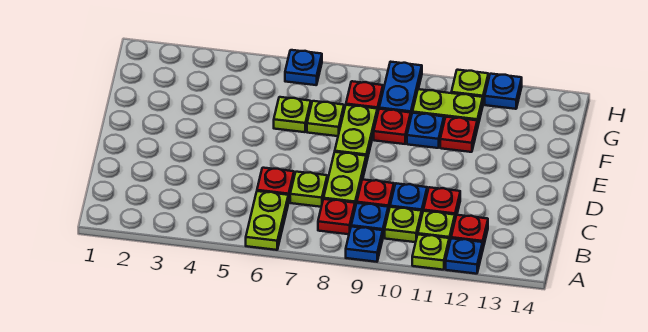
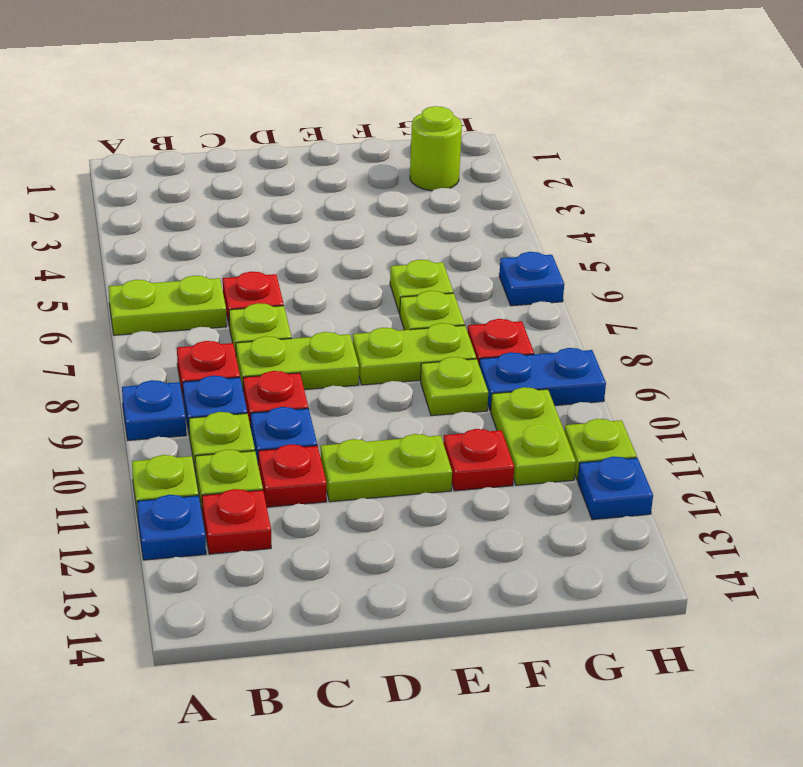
none -> lime plate D11:E11 level 1
red plate F9 level 1 -> lime plate F9 level 1
blue plate F10 level 1 -> none
none -> lime round brick G2 level 1

